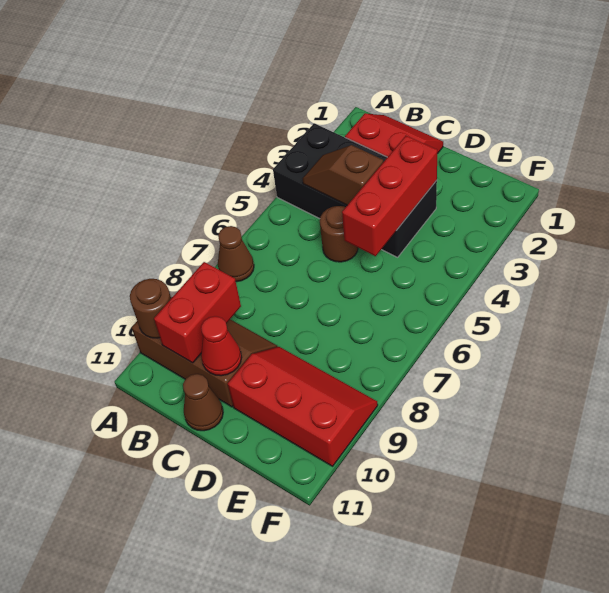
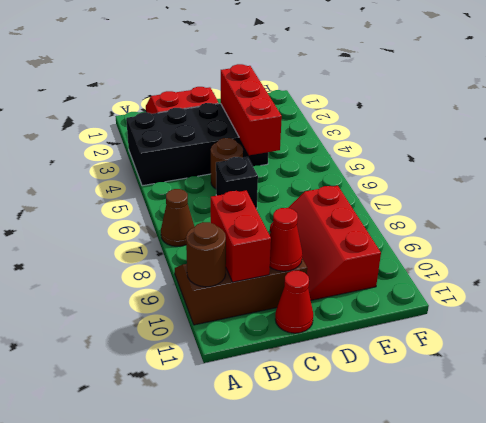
brown slope B4:C4 level 2 top C -> none
none -> black brick C6 level 1
brown cone C11 level 1 -> red cone C11 level 1
red slope D9:F10 level 1 top 10 -> red slope D8:E10 level 1 top E

